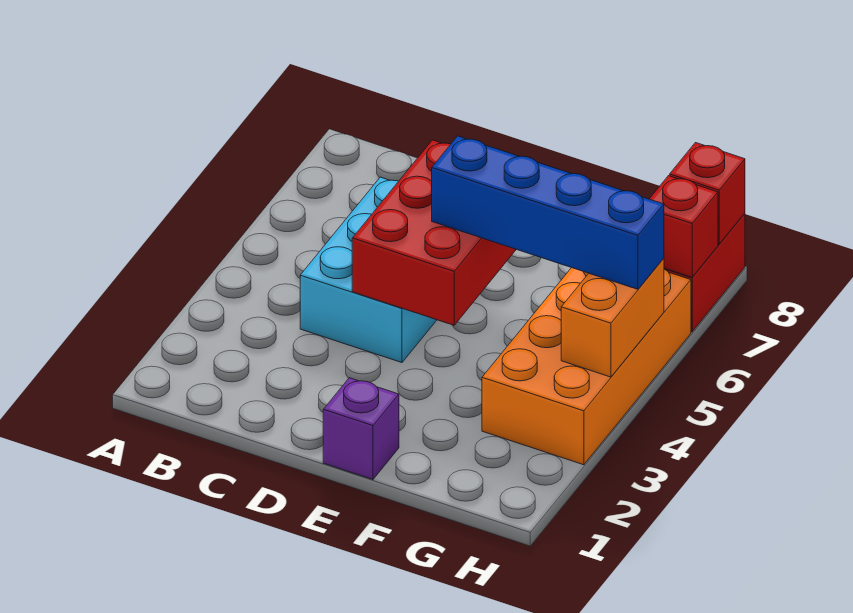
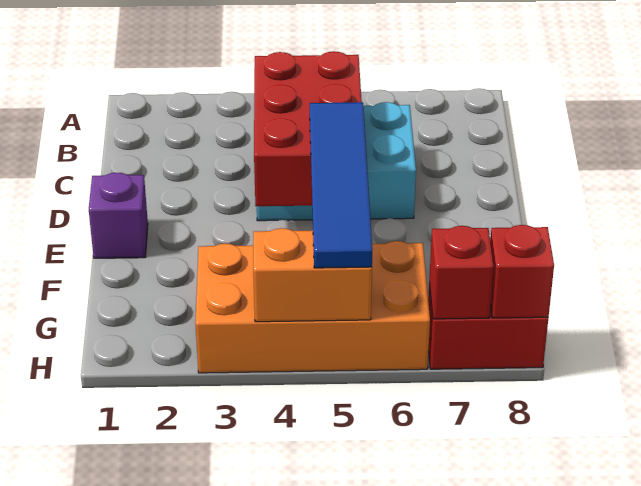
red brick D4:E6 level 2 -> red brick C4:E5 level 2
blue brick E5:H5 level 3 -> blue tile E5:H5 level 3

